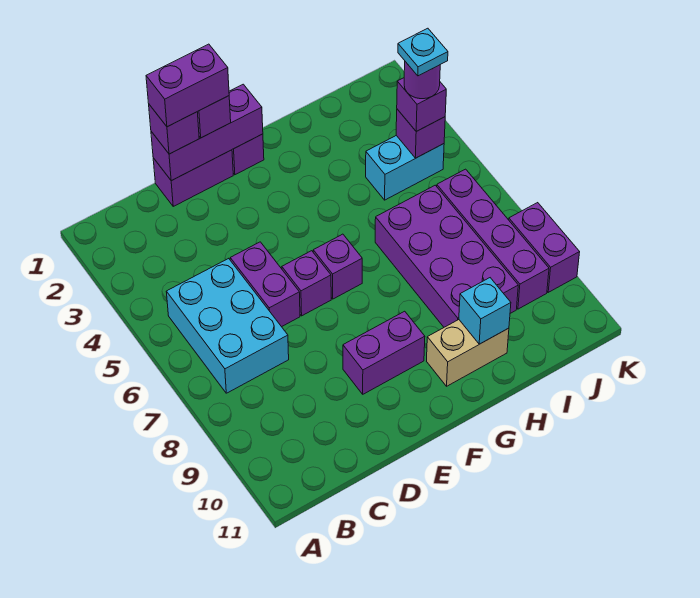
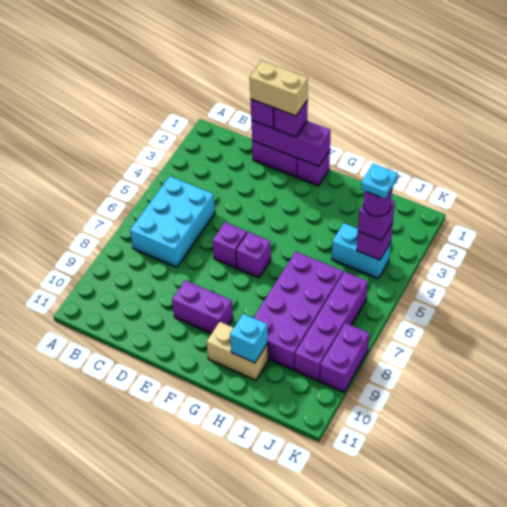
purple brick D1:E1 level 4 -> tan brick D1:E1 level 4
purple brick D5:D6 level 1 -> none

